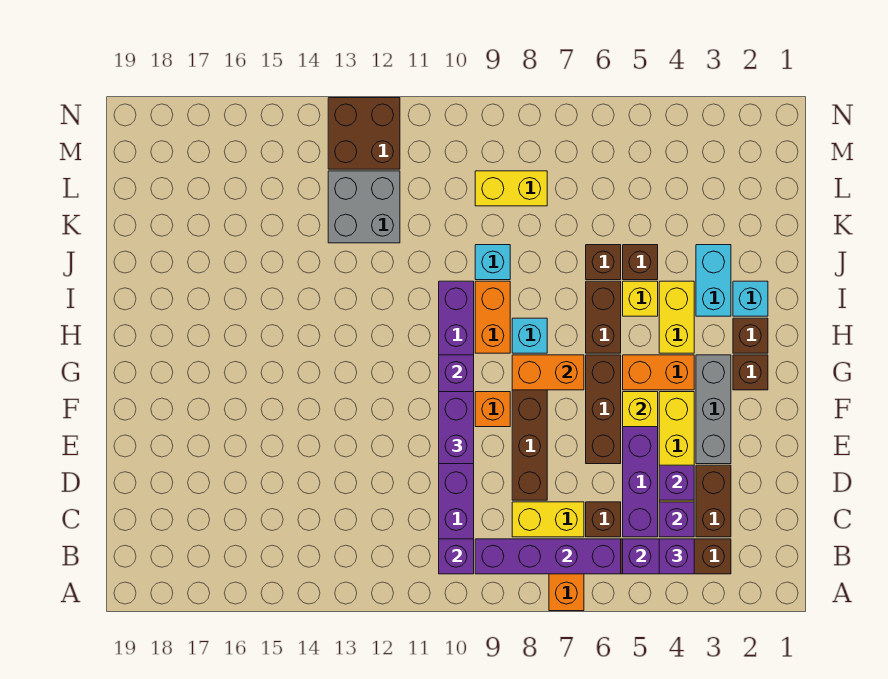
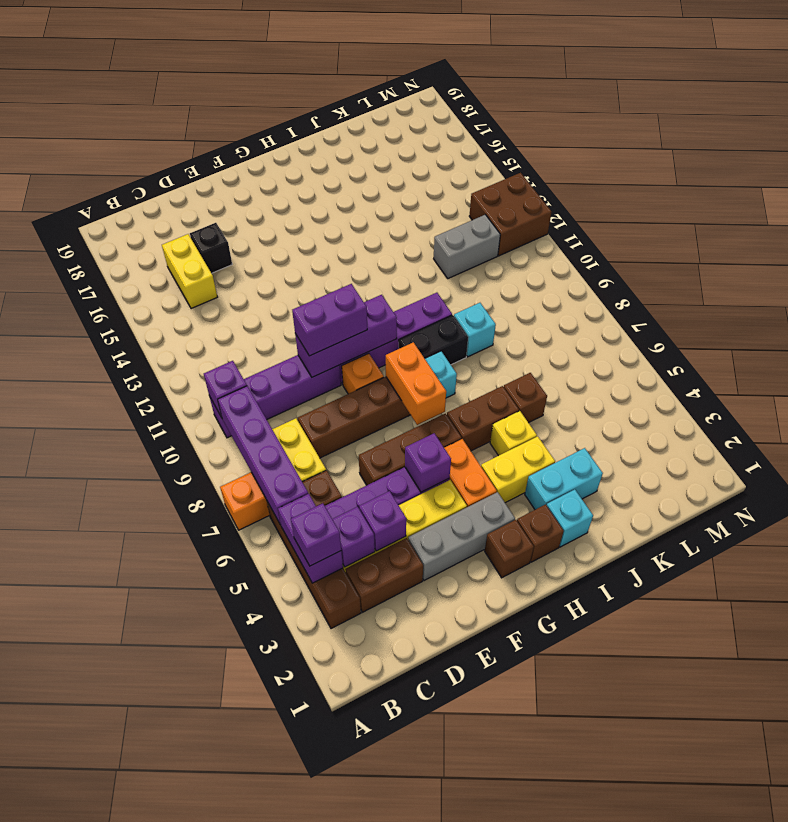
none -> black brick D16 level 1
yellow brick F5 level 2 -> purple brick F5 level 2
orange brick H9:I9 level 1 -> black brick H9:I9 level 1
brown brick J5 level 1 -> none
grey brick K12:L13 level 1 -> grey brick K12:L12 level 1
yellow brick L8:L9 level 1 -> yellow brick C15:C16 level 1

